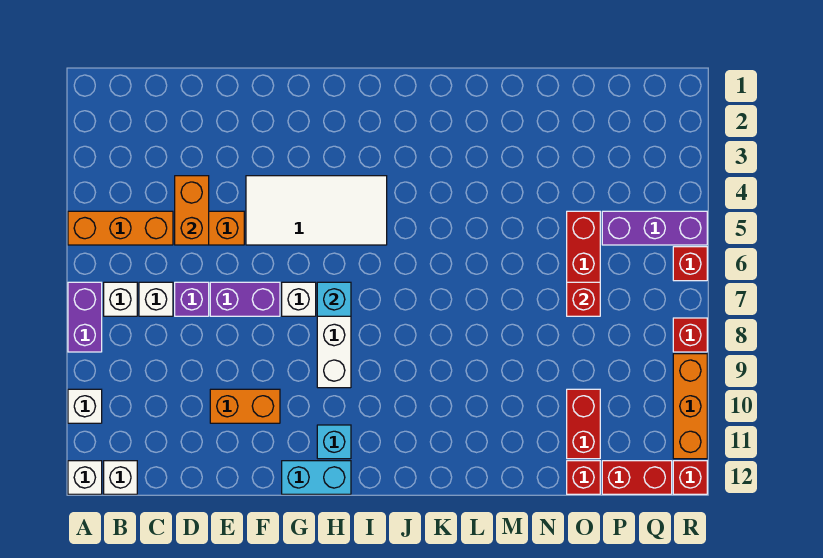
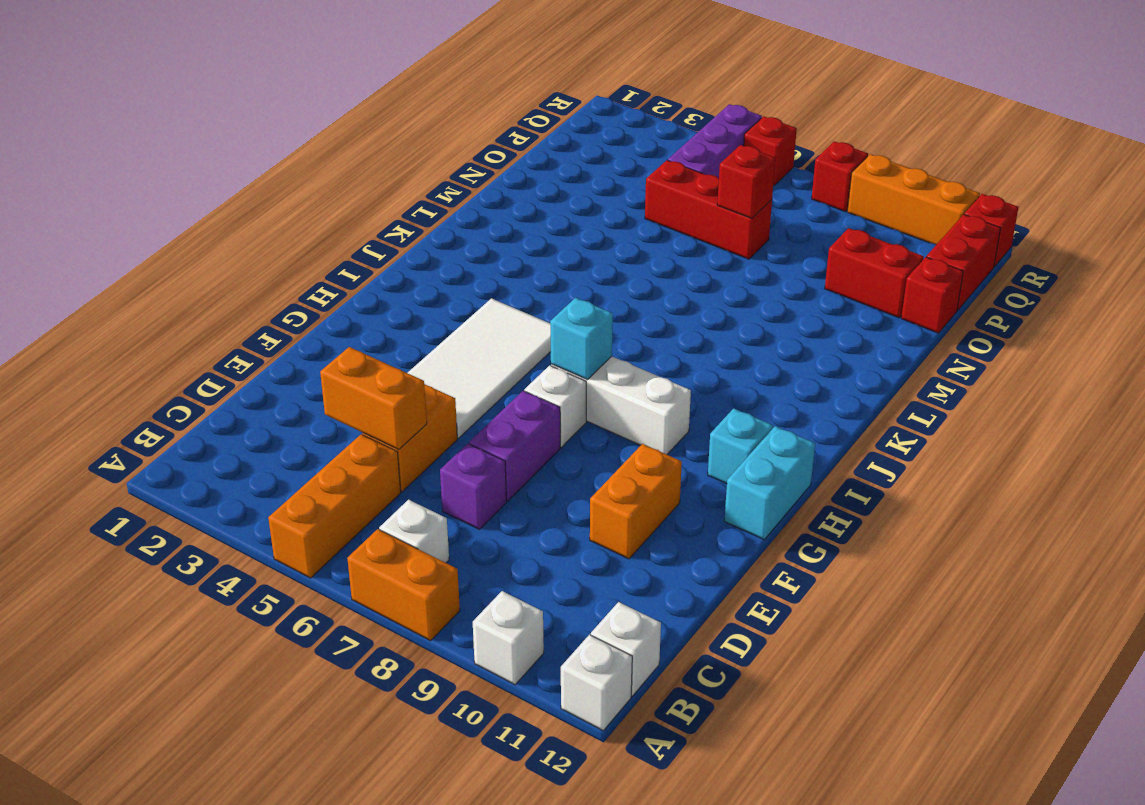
purple brick A7:A8 level 1 -> orange brick A7:A8 level 1
white brick C7 level 1 -> none

